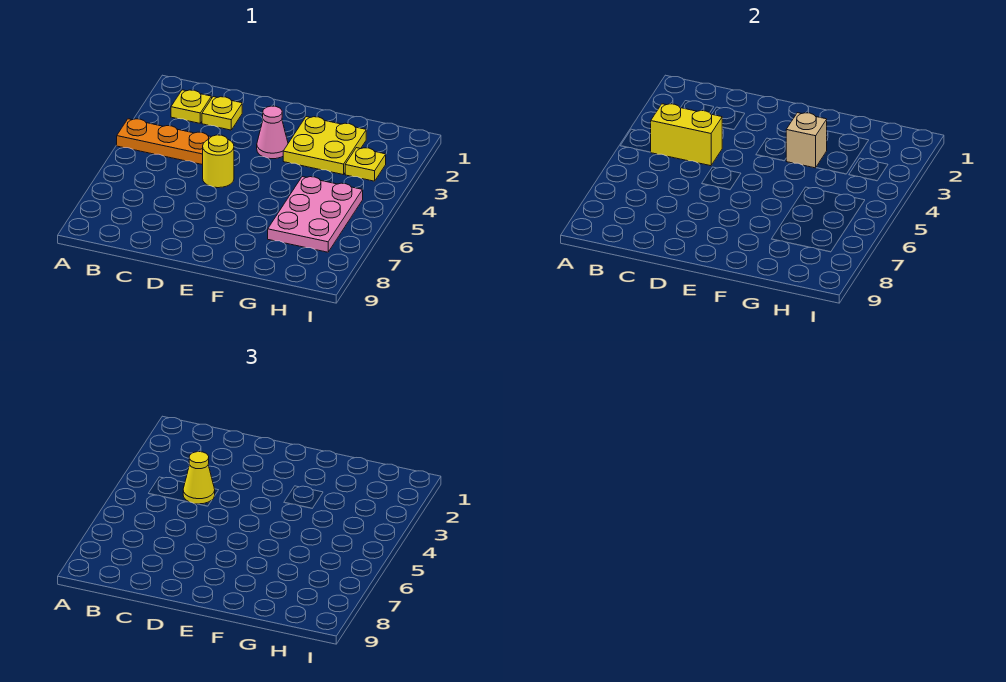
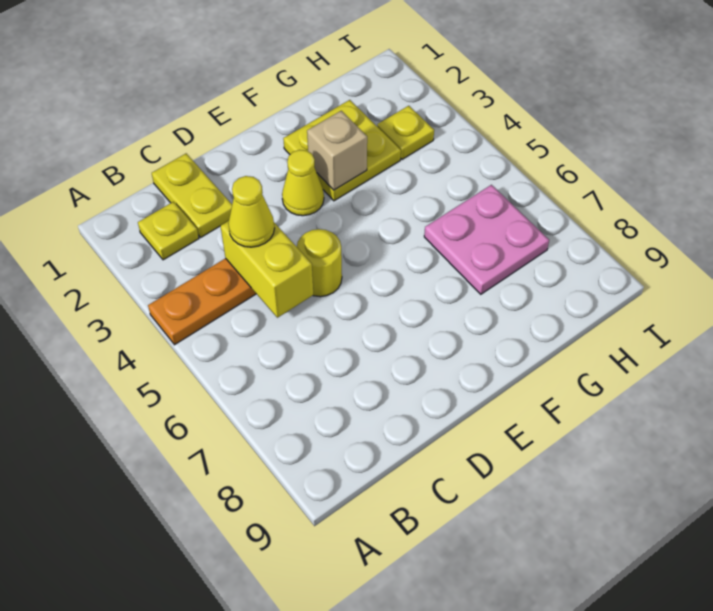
yellow brick B4:C4 level 2 -> yellow brick C4:C5 level 2
yellow plate C2 level 1 -> yellow plate C1:C2 level 1
pink cone E3 level 1 -> yellow cone E3 level 1
pink plate G5:H7 level 1 -> pink plate G6:H7 level 1

